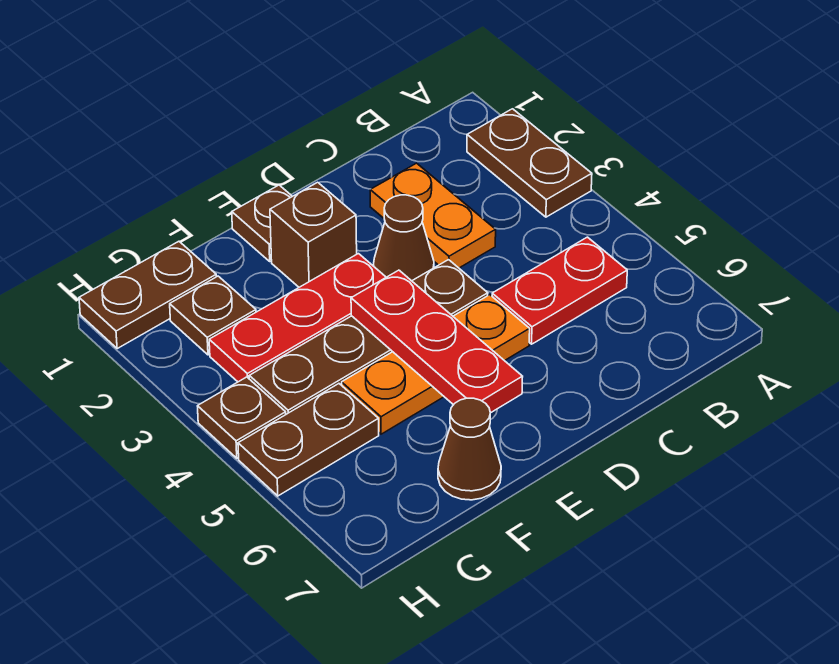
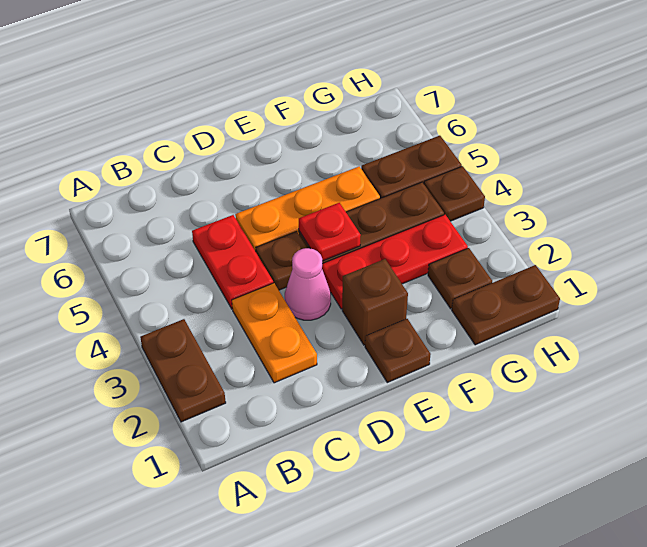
red plate B5:C5 level 1 -> red plate C4:C5 level 1
brown cone D3 level 1 -> pink cone D3 level 1
red plate E4:E6 level 2 -> red plate E4 level 2
brown cone F7 level 1 -> none

